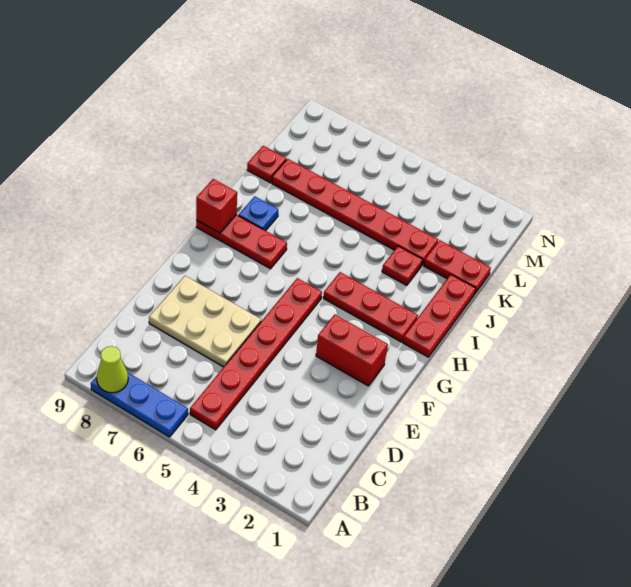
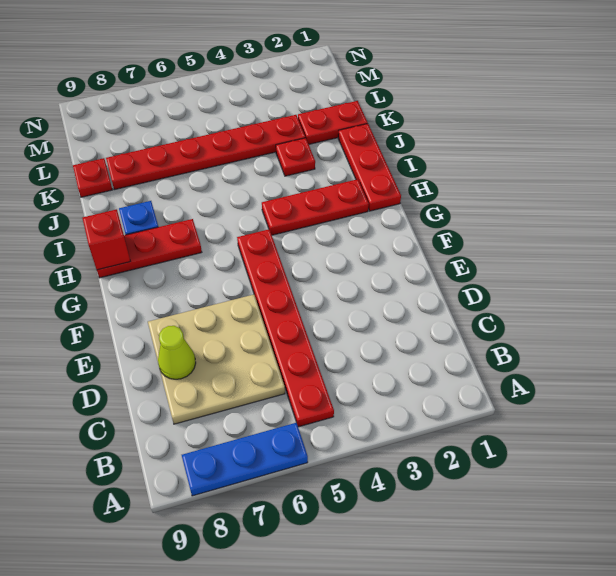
lime cone A8 level 2 -> lime cone D8 level 2
tan plate D6:E8 level 1 -> tan plate C6:E8 level 1
red brick F2:F3 level 1 -> none

